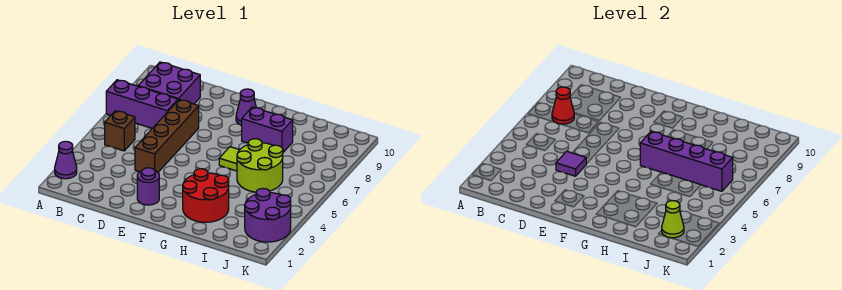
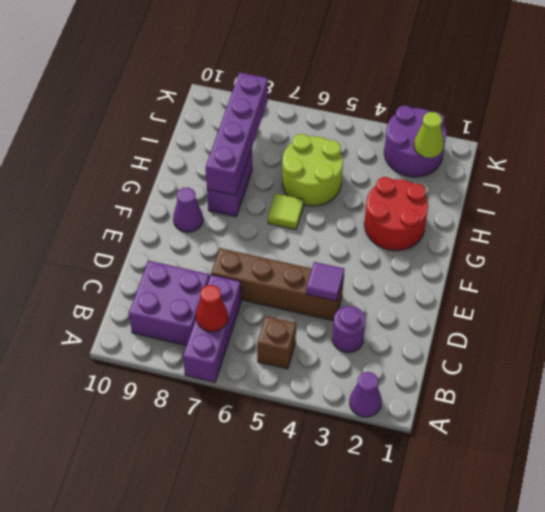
purple round brick E2 level 1 -> purple round brick C3 level 1
purple brick G6:J6 level 2 -> purple brick G8:J8 level 2

